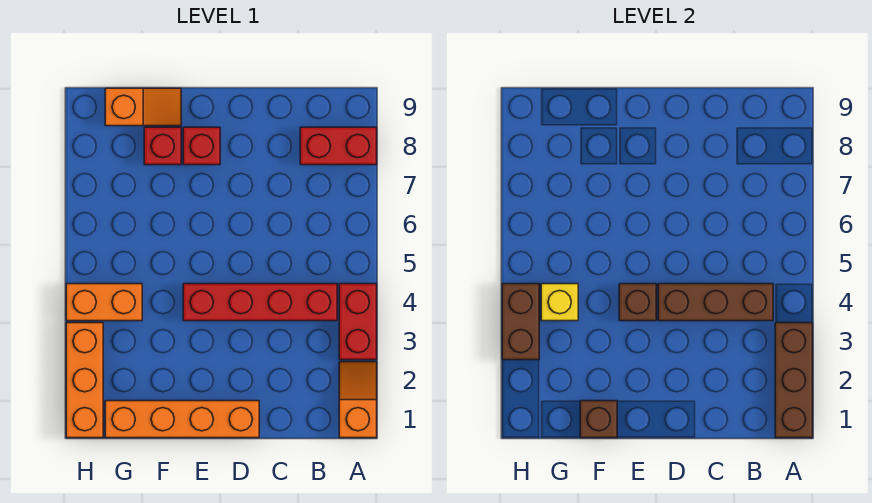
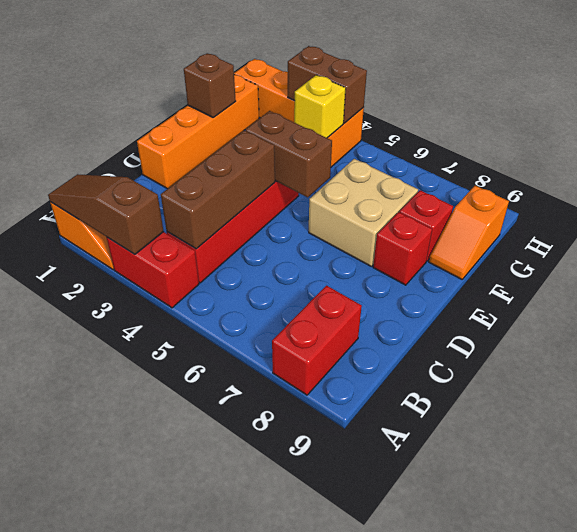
brown brick A1:A3 level 2 -> brown slope A1:A3 level 2 top 3
brown brick E4 level 2 -> brown brick E4:E5 level 2
none -> tan brick E6:F7 level 1

